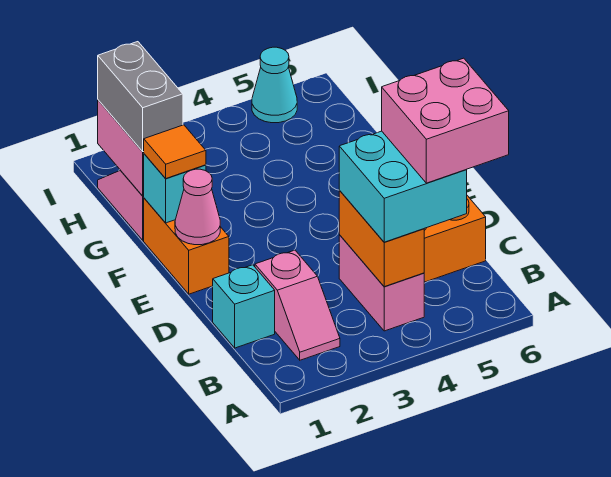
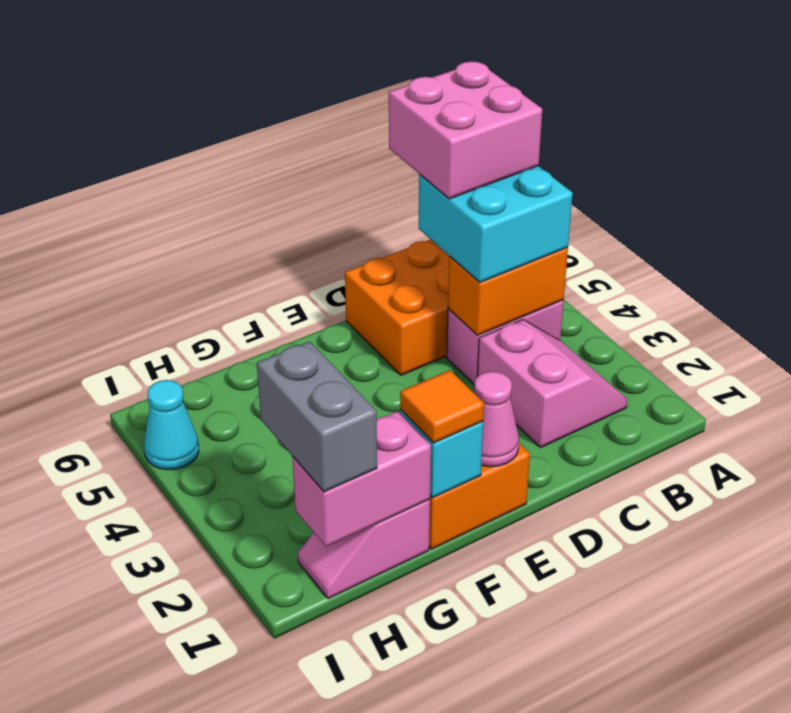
pink slope B2:C2 level 1 top C -> pink slope B2:C3 level 1 top C
cyan brick C1 level 1 -> none
grey brick G1:H1 level 3 -> grey brick H1:H2 level 3

